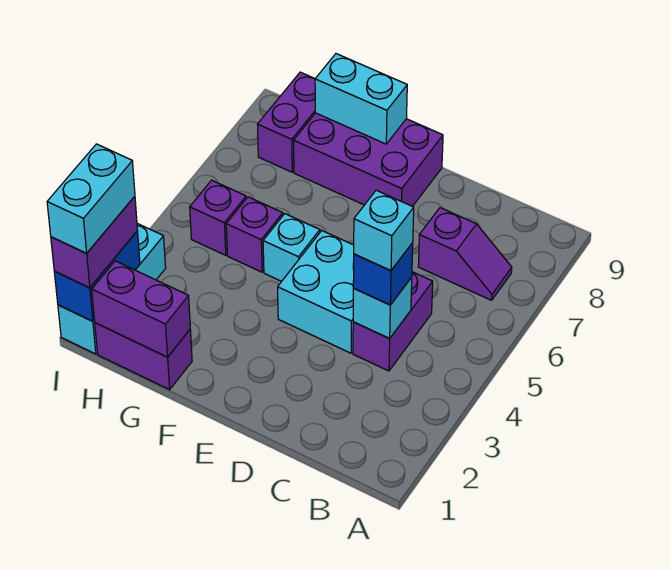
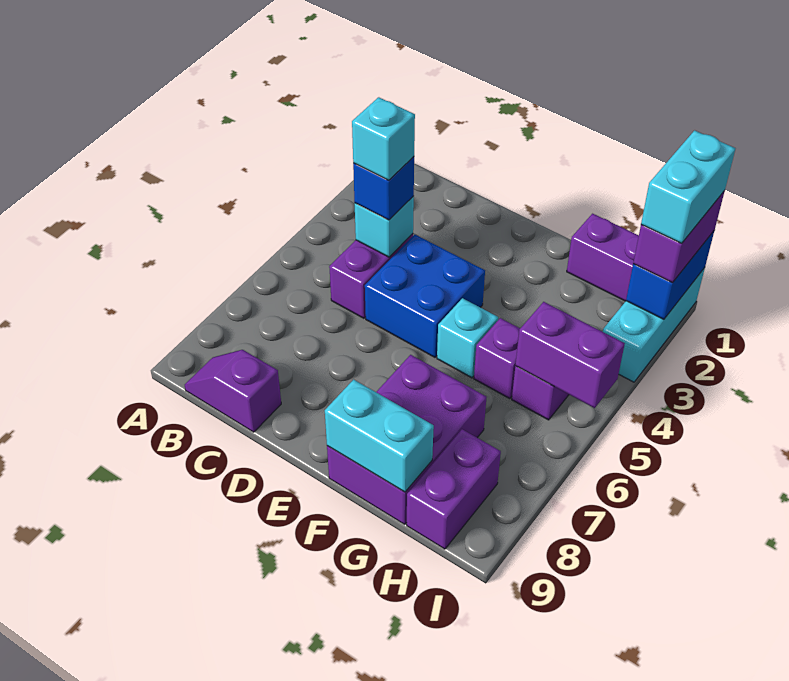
purple slope B7:C7 level 1 top C -> purple slope B9:C9 level 1 top C
cyan brick D4:E5 level 1 -> blue brick D4:E5 level 1
purple brick E8:G9 level 1 -> purple brick F7:G9 level 1
purple brick G1:H1 level 2 -> purple brick H5:I5 level 2

